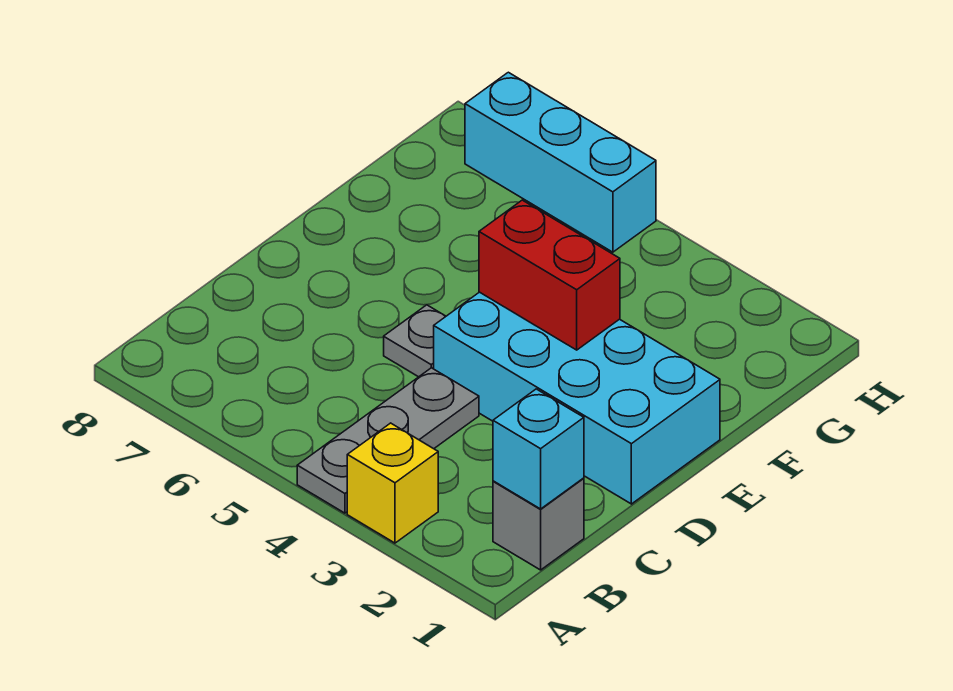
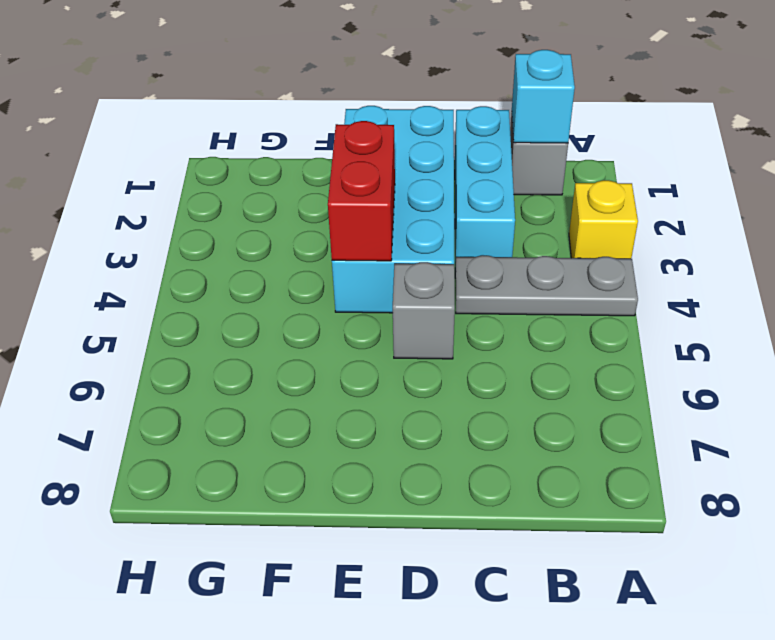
grey plate D5 level 1 -> grey brick D5 level 1
cyan brick H5:H7 level 1 -> cyan brick C1:C3 level 1

